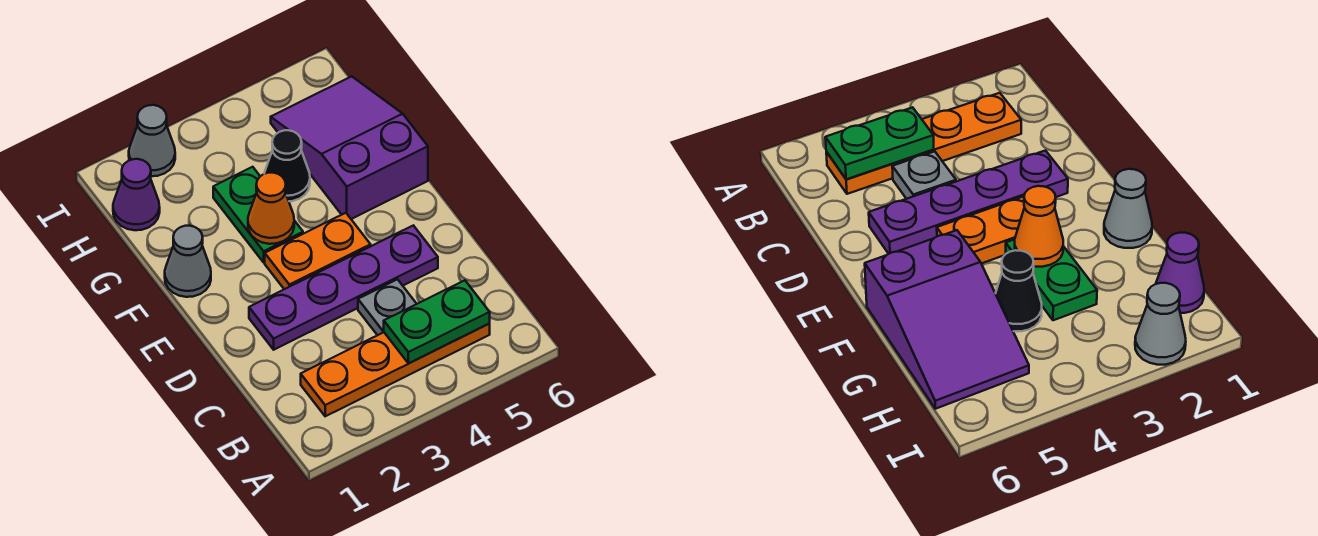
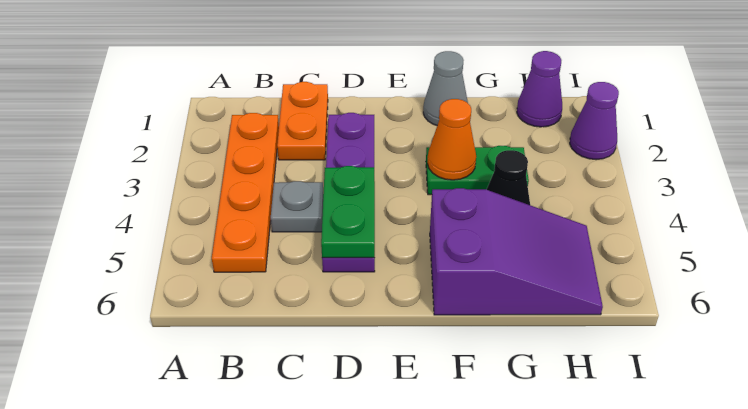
green plate B4:B5 level 2 -> green plate D4:D5 level 2
orange plate E3:E4 level 1 -> orange plate C1:C2 level 1
grey cone I2 level 1 -> purple cone I2 level 1

